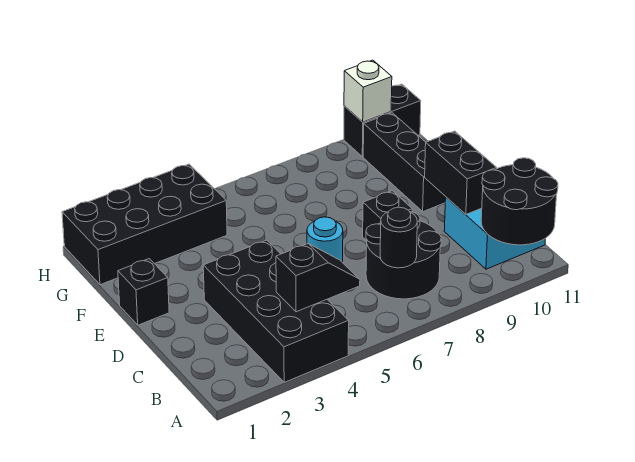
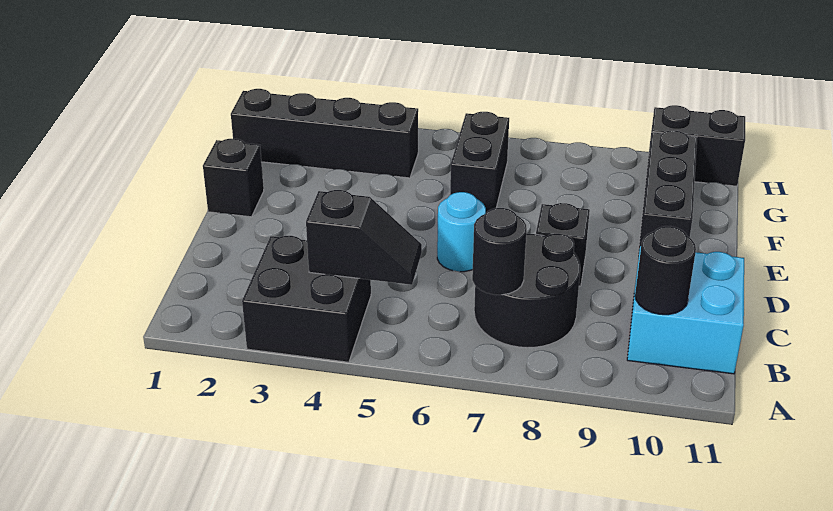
black brick A3:D4 level 1 -> black brick A3:B4 level 1
black round brick A10:B11 level 2 -> black round brick B10 level 2
black brick C10:D10 level 2 -> black brick F6:G6 level 1
black brick G1:H4 level 1 -> black brick G1:G4 level 1
white brick H10 level 2 -> none

